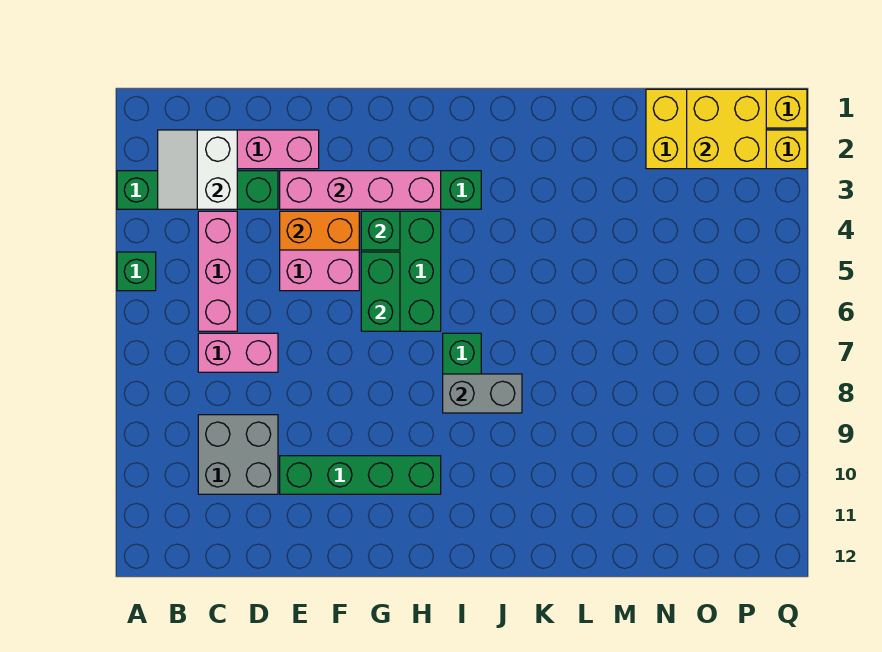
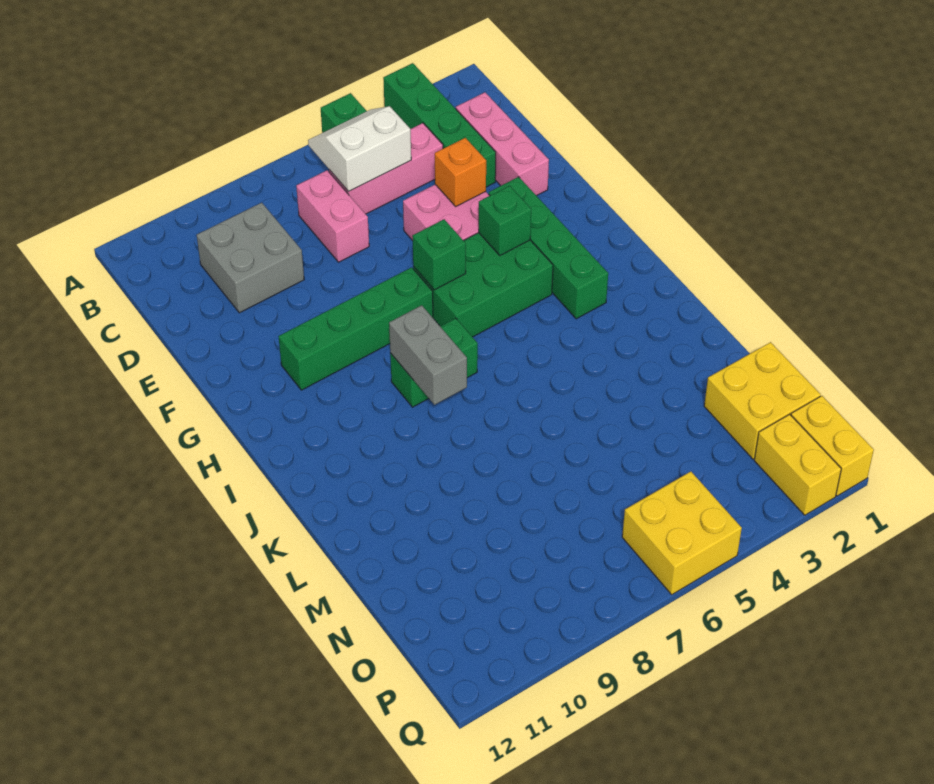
white slope B2:C3 level 2 top C -> white slope B5:C6 level 2 top C
pink brick E3:H3 level 2 -> none
orange brick E4:F4 level 2 -> orange brick E4 level 2
green brick E10:H10 level 1 -> green brick G7:G10 level 1
green brick G5:G6 level 2 -> green brick G6 level 2
yellow brick O1:P2 level 2 -> yellow brick P5:Q6 level 1

